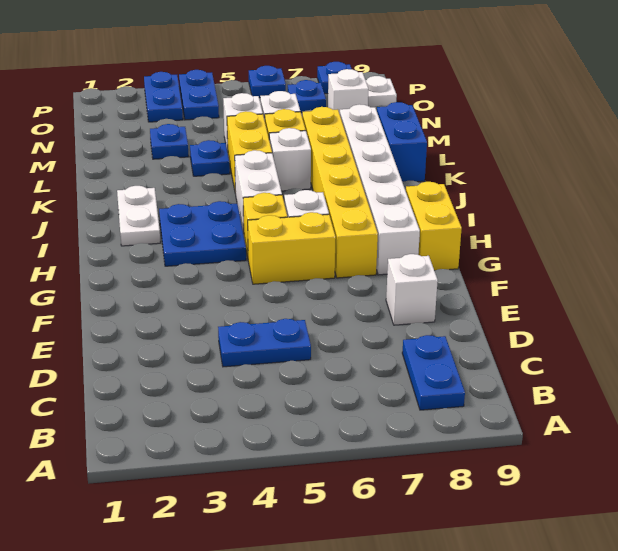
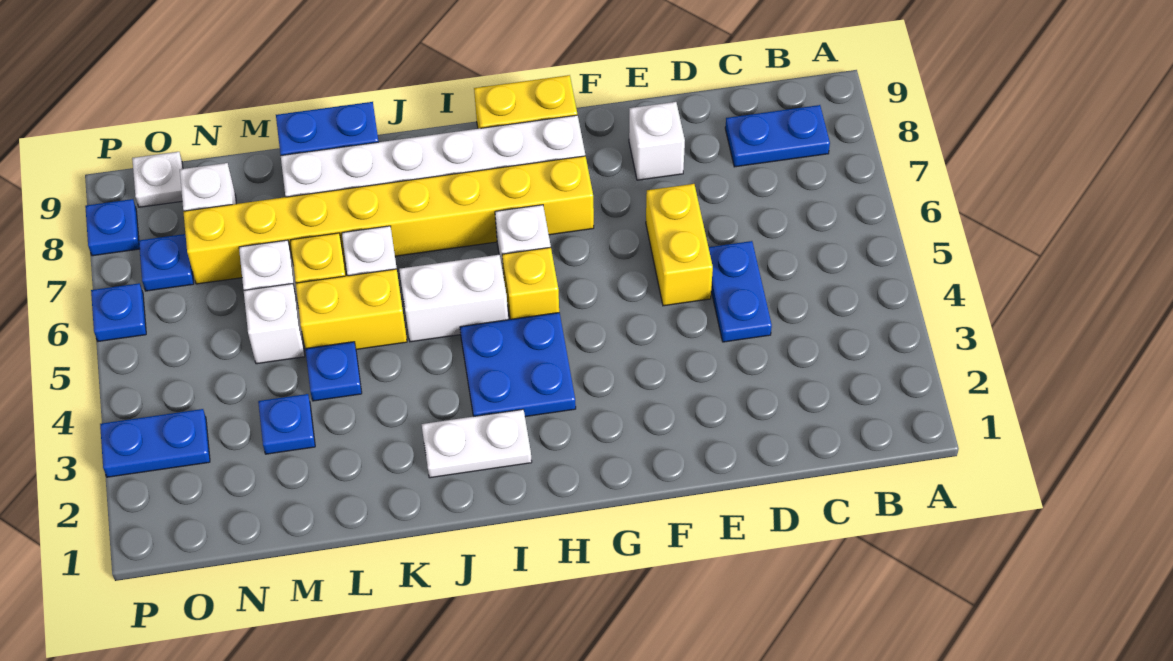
yellow brick G5:G6 level 1 -> yellow brick E5:E6 level 1
yellow brick G7:L7 level 1 -> yellow brick G7:N7 level 1
blue plate O4:P4 level 1 -> none

